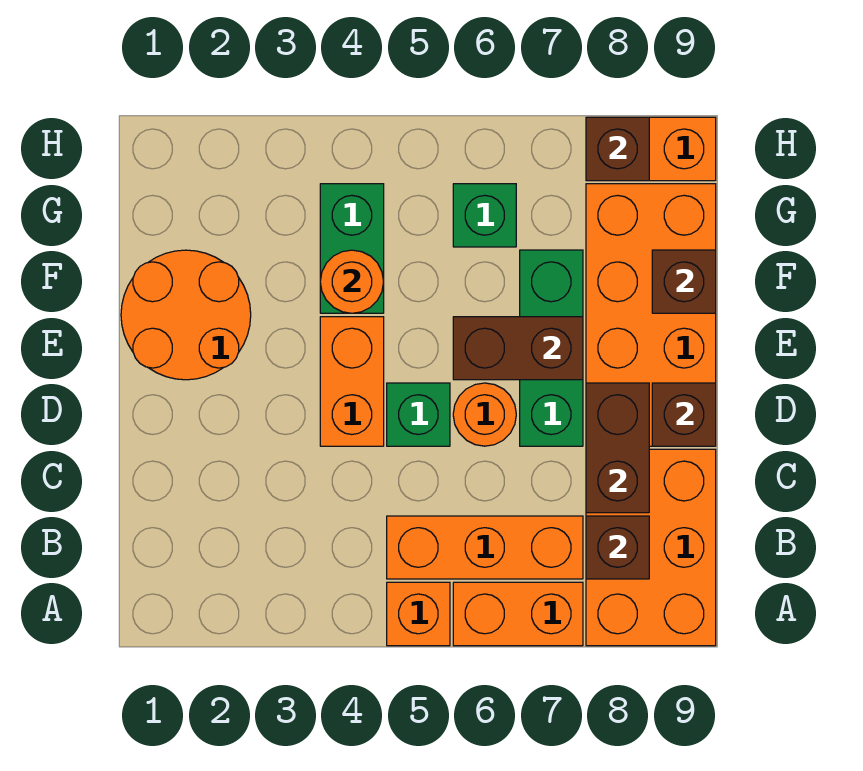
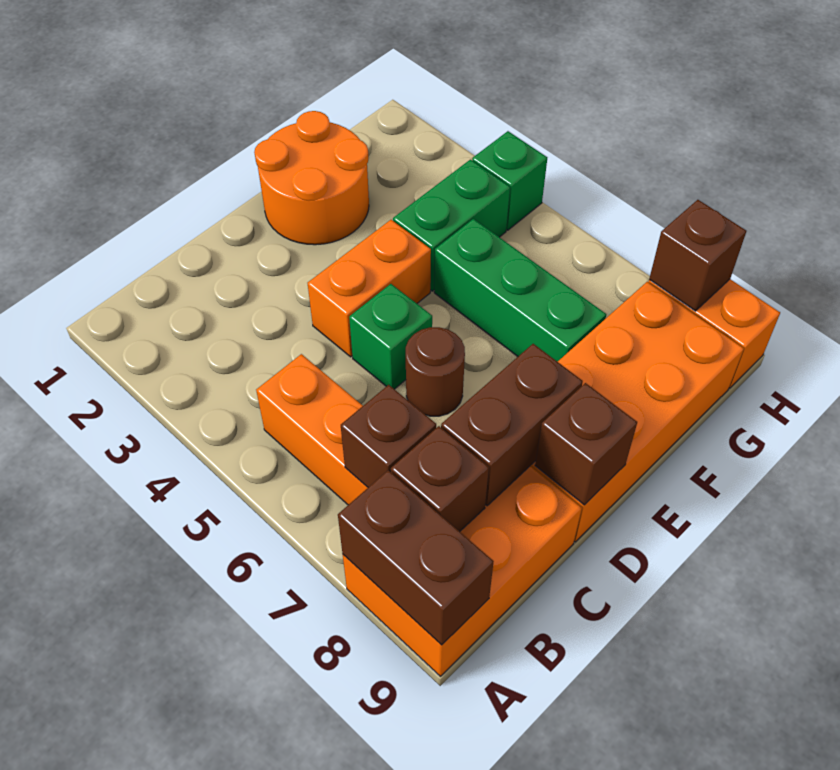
orange brick A5 level 1 -> none
orange brick A6:A7 level 1 -> none
orange round brick D6 level 1 -> brown round brick D6 level 1
green brick D7:F7 level 1 -> green brick F5:F7 level 1
brown brick E6:E7 level 2 -> brown brick A8:A9 level 2
orange round brick F4 level 2 -> none
brown brick F9 level 2 -> brown brick B7 level 2
green brick G6 level 1 -> green brick H4 level 1

